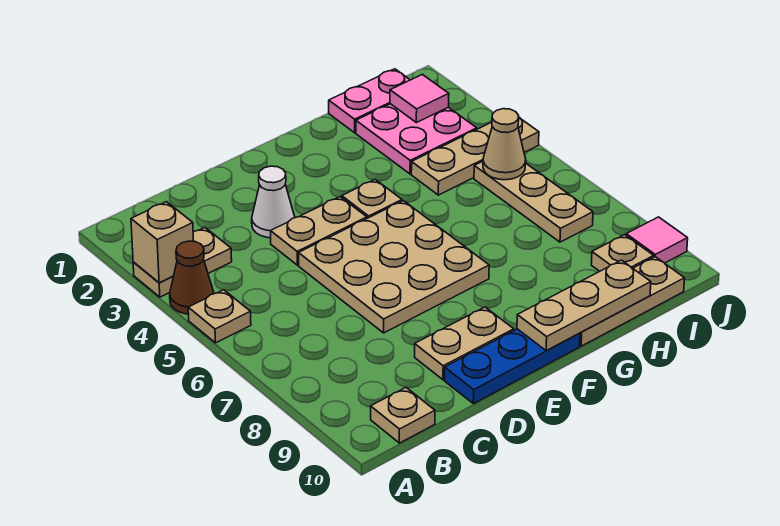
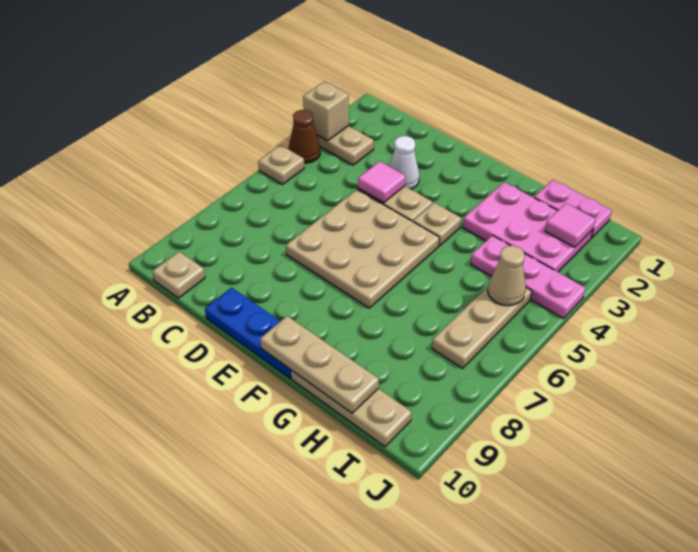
tan plate D9:E9 level 1 -> none
pink plate H2:I3 level 1 -> pink plate G2:I3 level 1
tan plate H4:J4 level 1 -> pink plate H4:J4 level 1
tan plate I9 level 1 -> none
pink tile J9 level 1 -> pink tile D4 level 2

